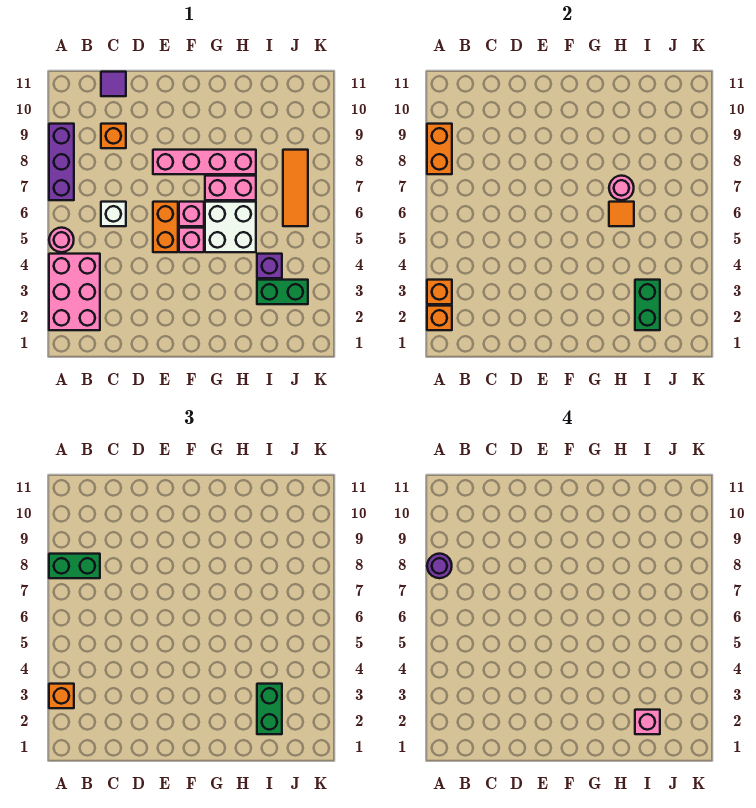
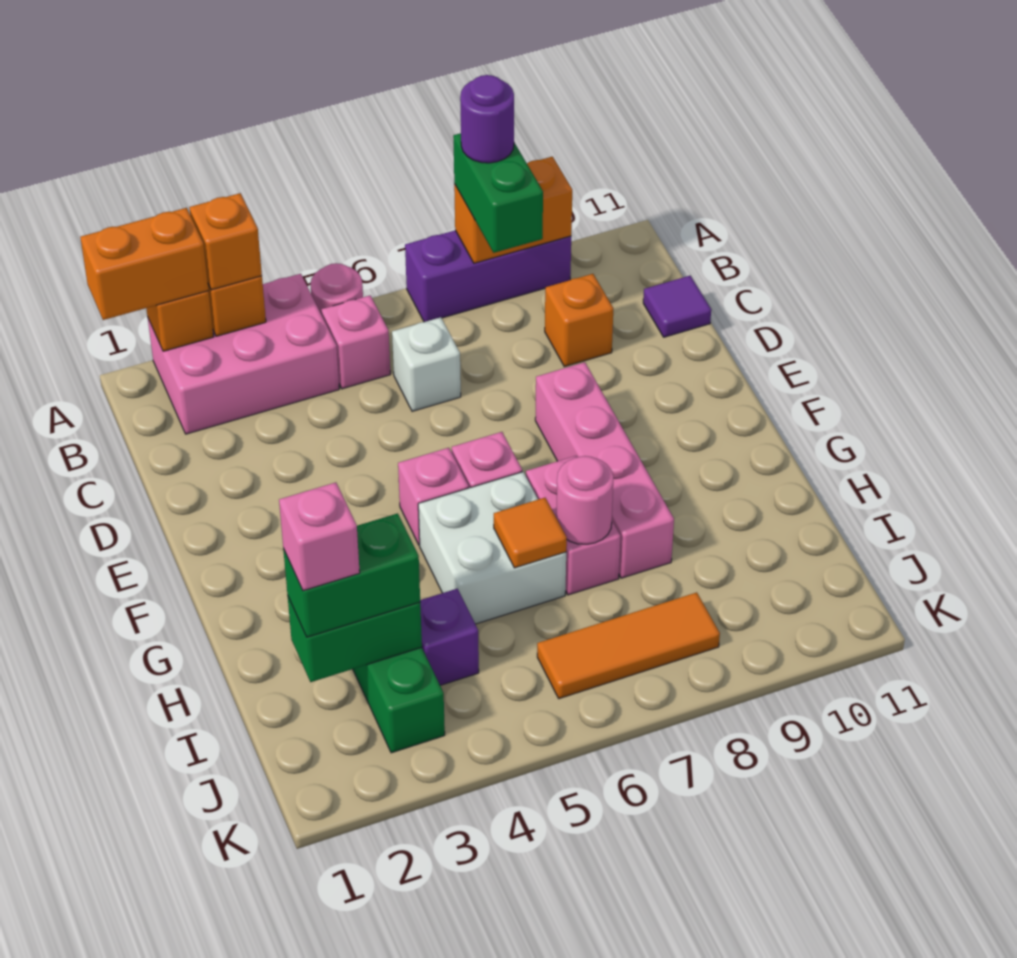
none -> pink brick B5 level 1
orange brick E5:E6 level 1 -> orange brick A1:A2 level 3

